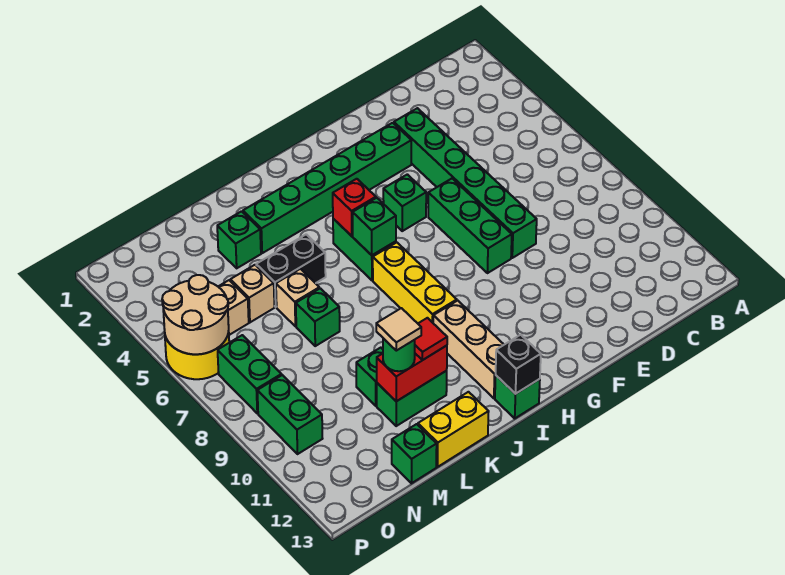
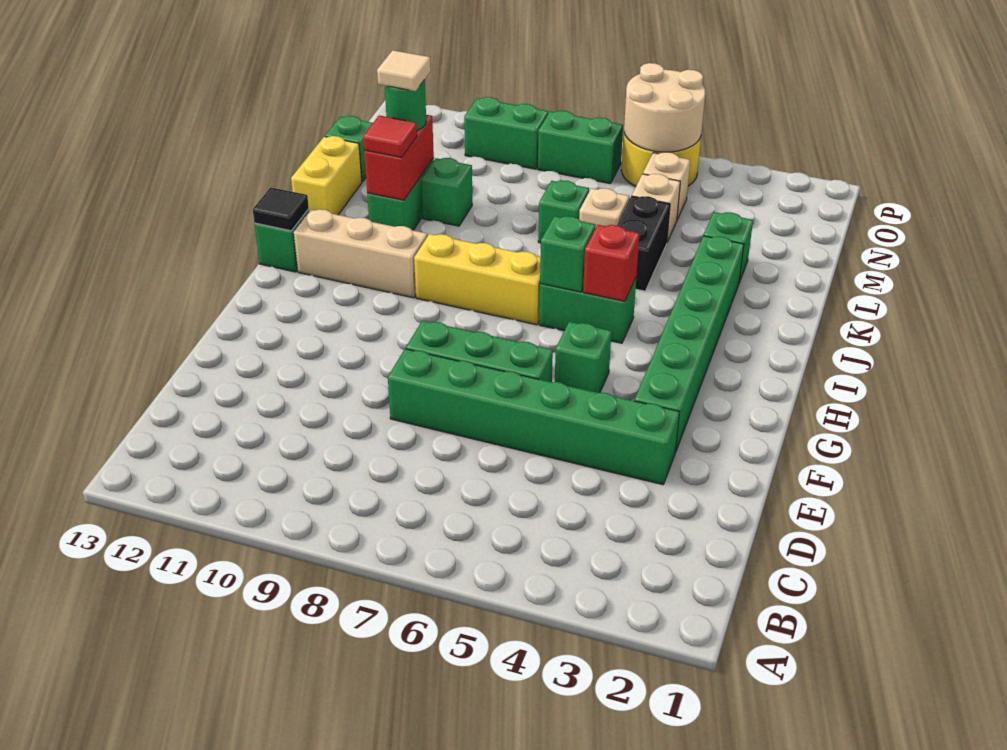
black brick I13 level 2 -> black tile I13 level 2

